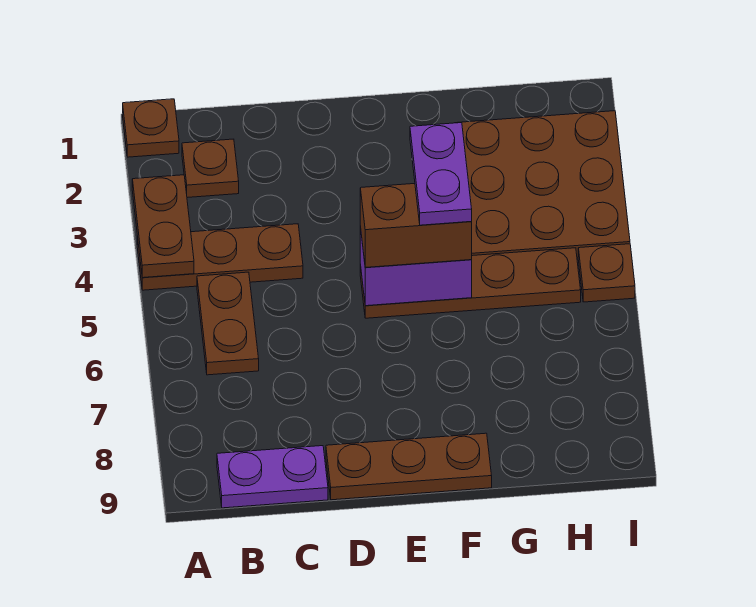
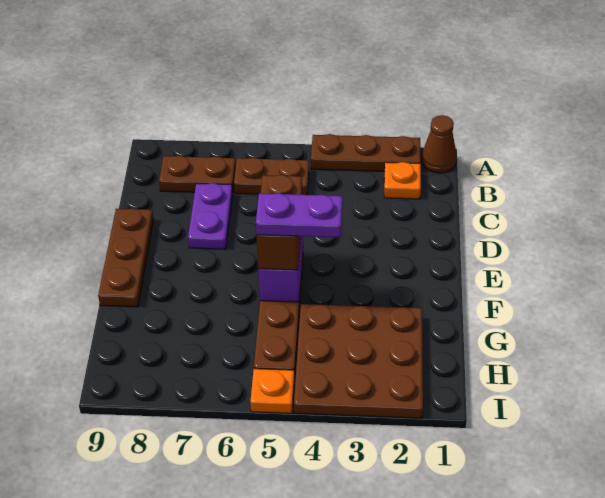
brown plate A1 level 1 -> brown cone A1 level 1
brown plate A3:A4 level 2 -> brown plate B7:B8 level 1
brown plate A4:C4 level 1 -> brown plate A2:A4 level 1
brown plate B2 level 1 -> orange plate B2 level 1
purple plate B9:C9 level 1 -> purple plate C7:D7 level 1
brown plate I5 level 1 -> orange plate I5 level 1

